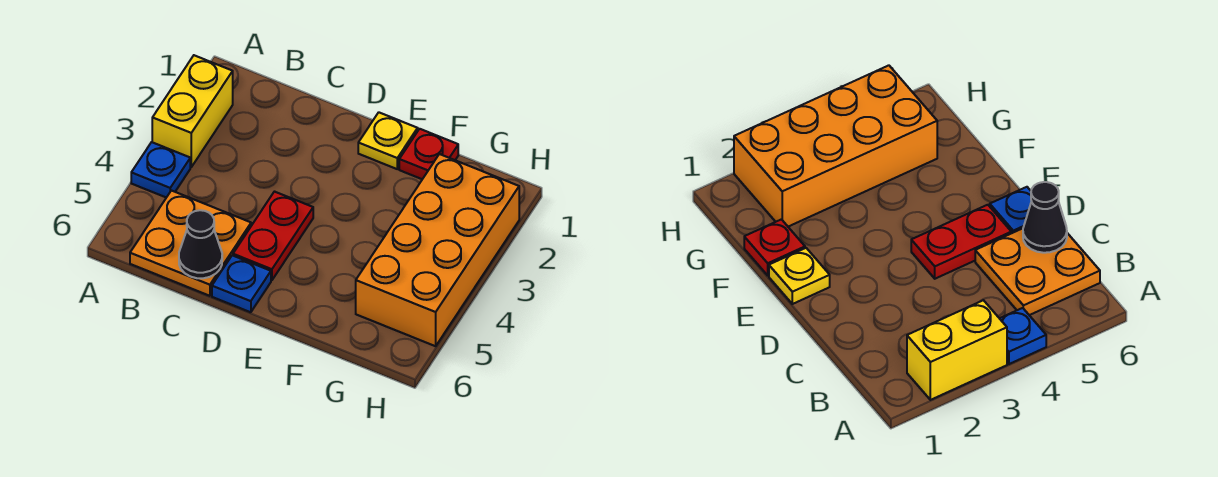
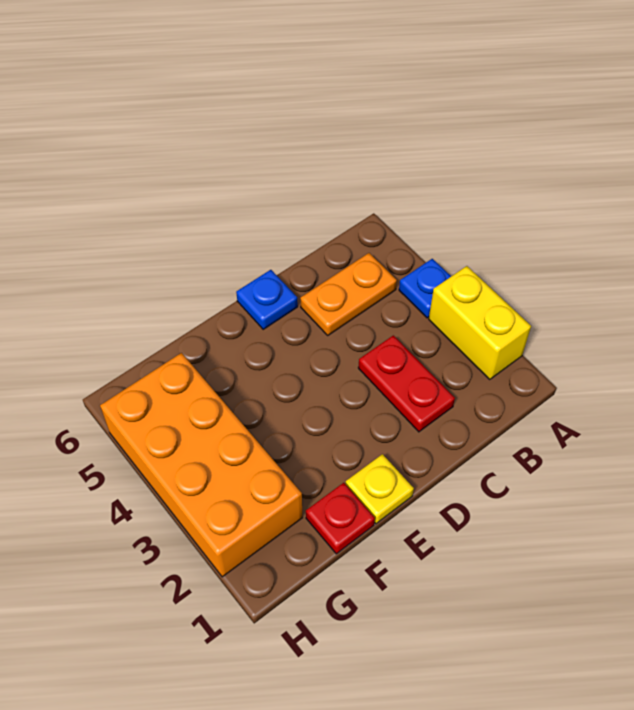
orange plate B5:C6 level 1 -> orange plate B5:C5 level 1
black cone C6 level 2 -> none
red plate D4:D5 level 1 -> red plate C2:C3 level 1

